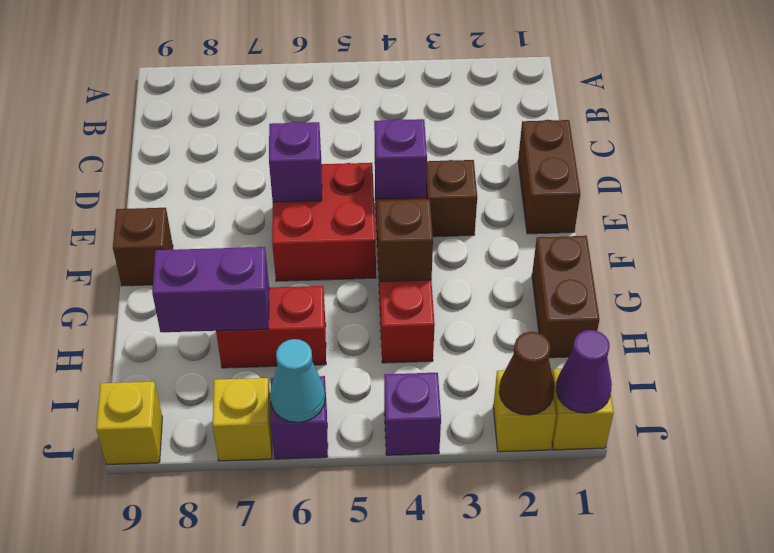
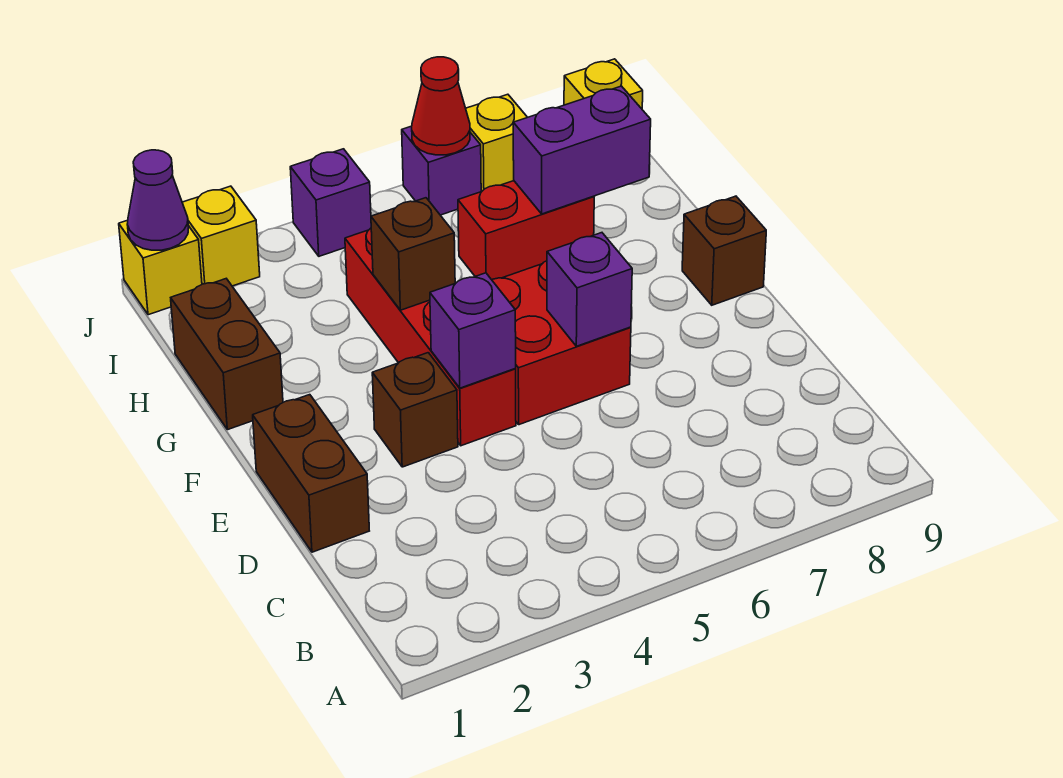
brown cone J2 level 2 -> none
cyan cone J6 level 2 -> red cone J6 level 2

